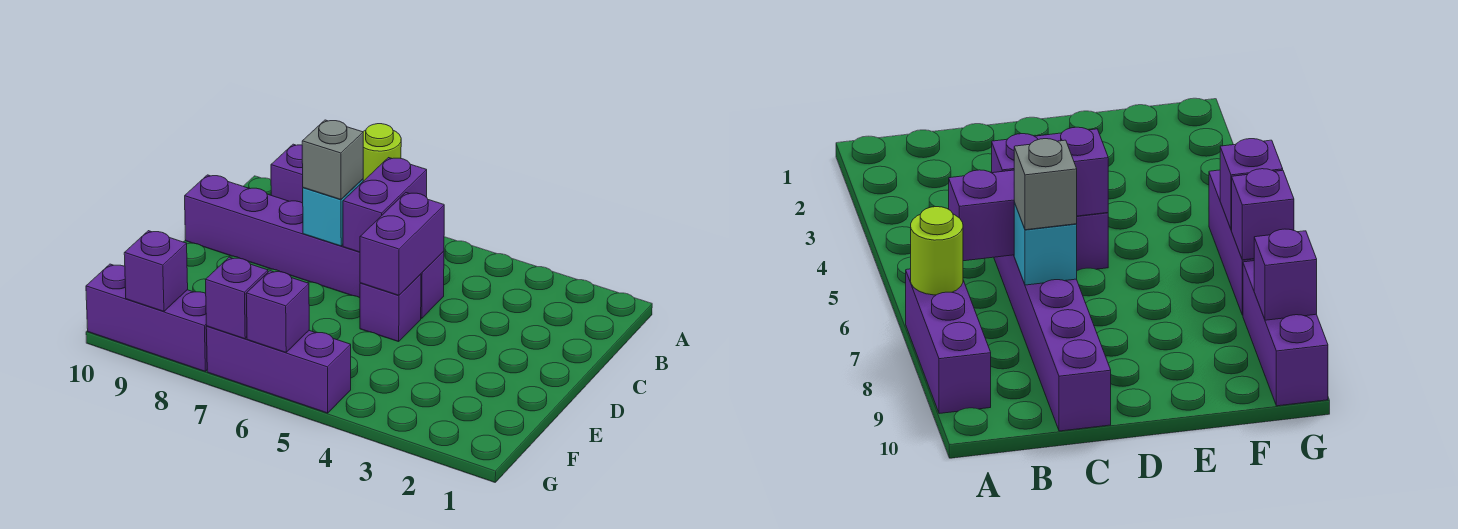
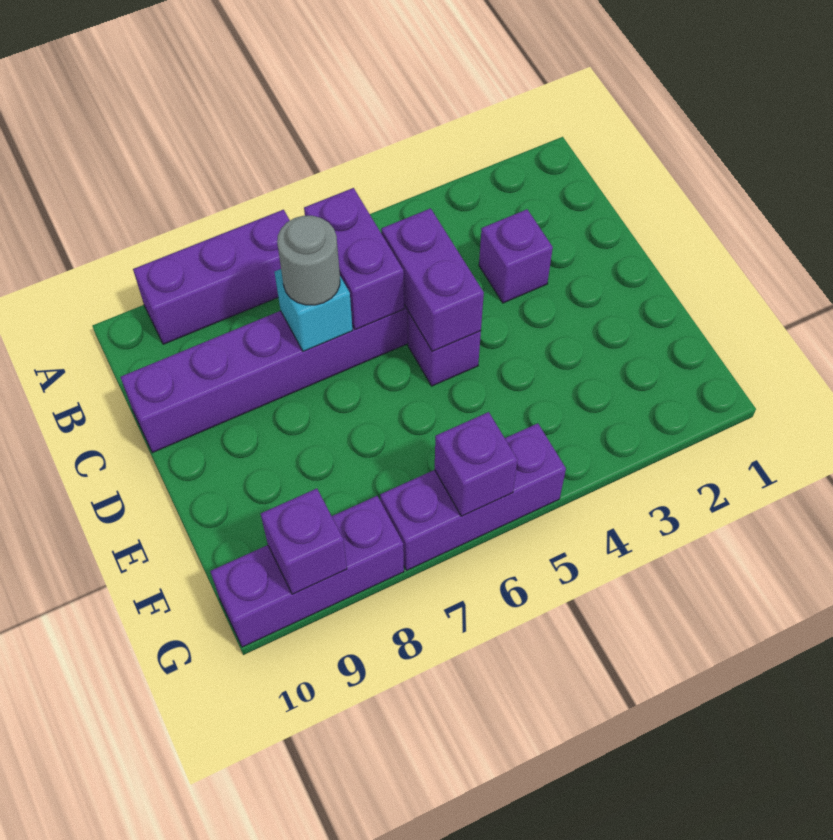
lime round brick A7 level 2 -> none
grey brick C7 level 3 -> grey round brick C7 level 3
purple brick G7 level 2 -> purple brick C3 level 1

